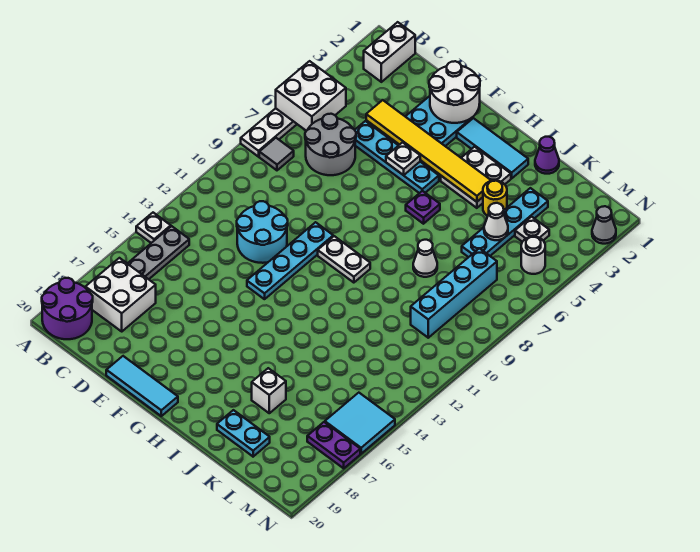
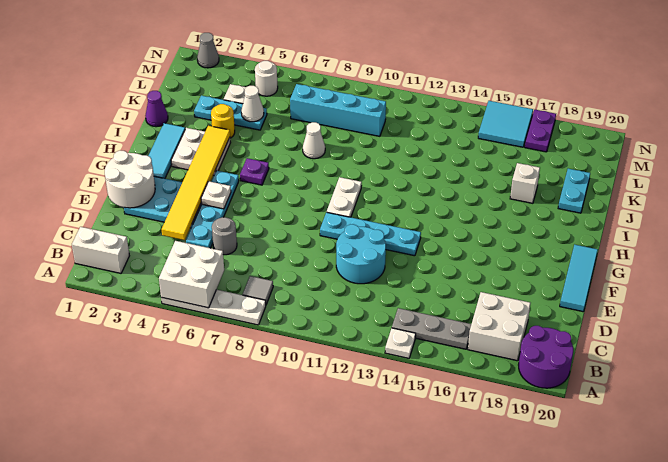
grey round brick C6:D7 level 1 -> grey round brick D6 level 1
cyan plate K3:K6 level 1 -> cyan plate K3:K5 level 1

